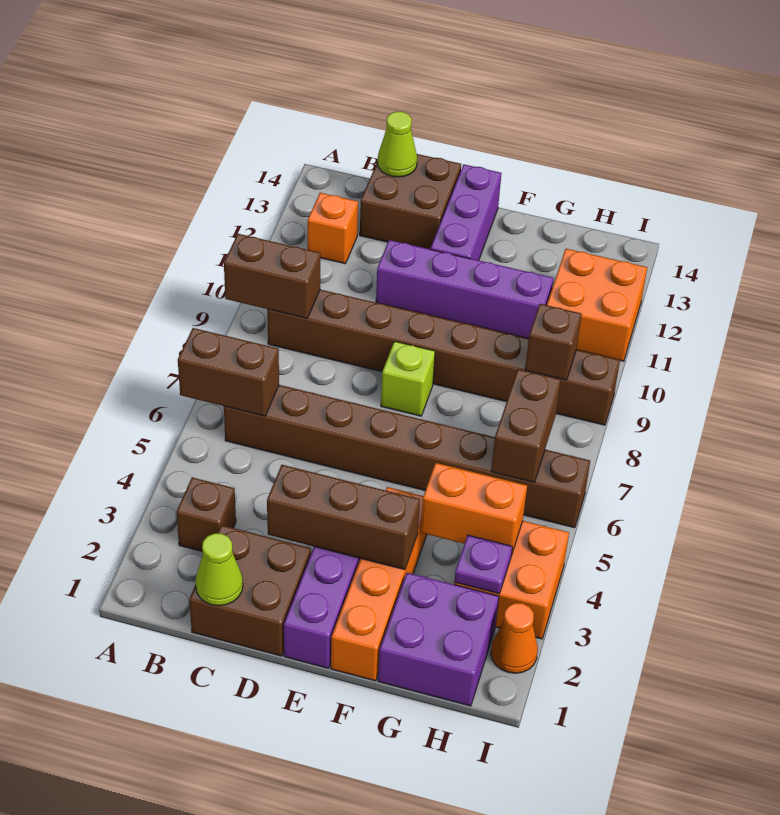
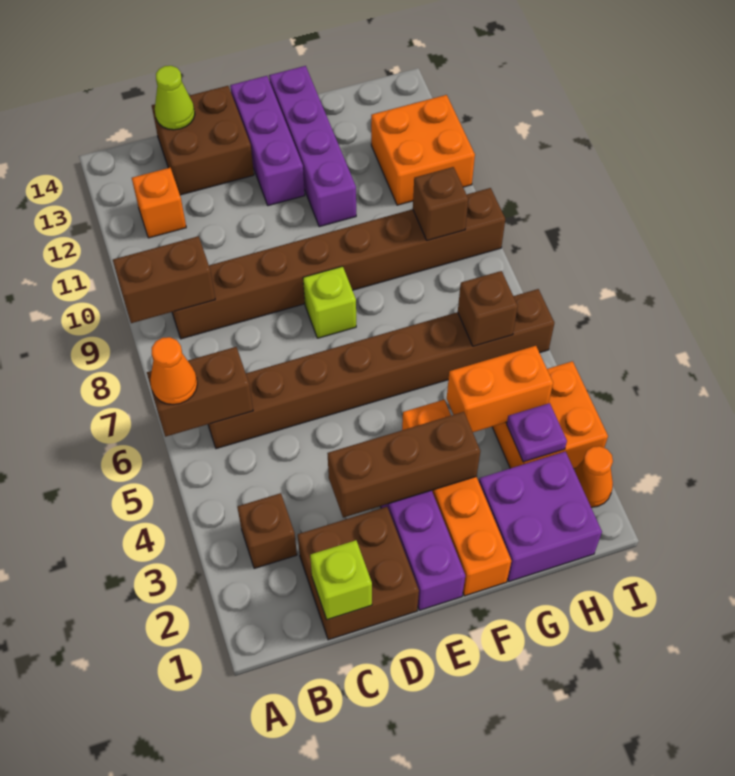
none -> orange cone A6 level 3
lime cone C1 level 2 -> lime brick C1 level 2
purple brick D11:G11 level 1 -> purple brick F11:F14 level 1
brown brick H6:H7 level 2 -> brown brick H6 level 2

